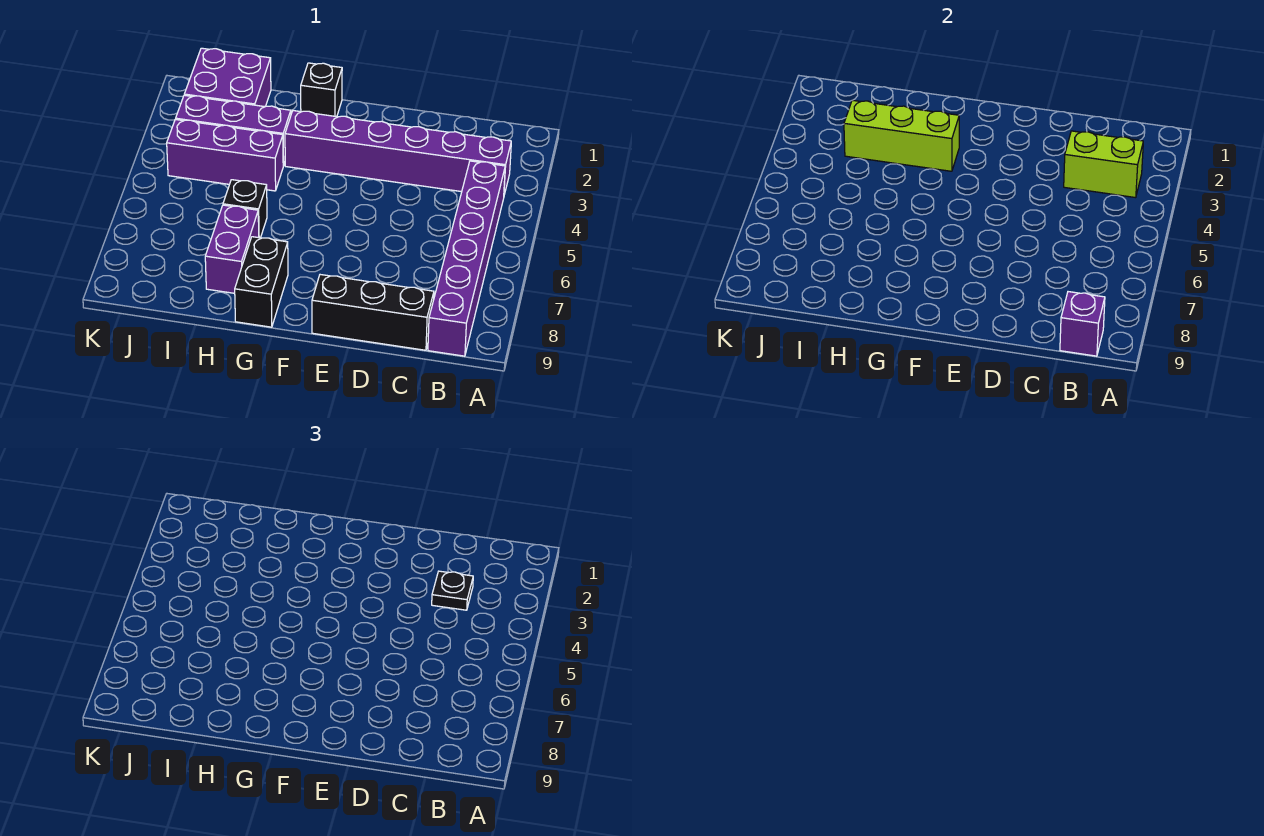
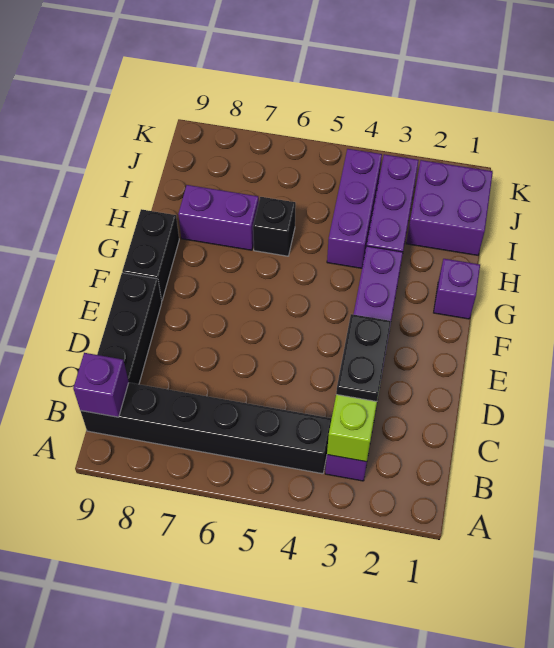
purple brick B4:B9 level 1 -> black brick B4:B9 level 1
black plate C3 level 3 -> black plate C3:D3 level 3
black brick G1 level 1 -> purple brick G1 level 1
lime brick G3:I3 level 2 -> none
black brick G8:G9 level 1 -> black brick F9:G9 level 1

